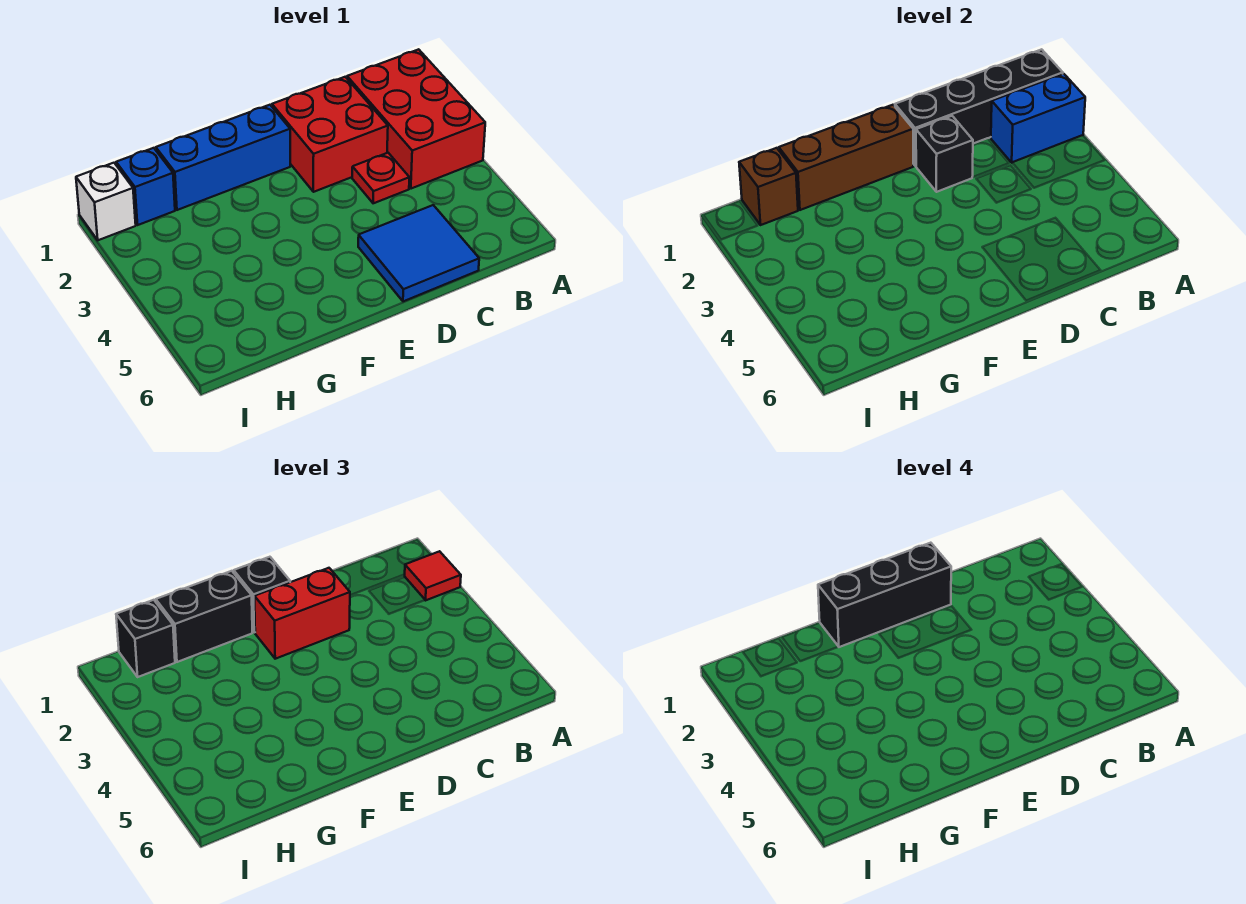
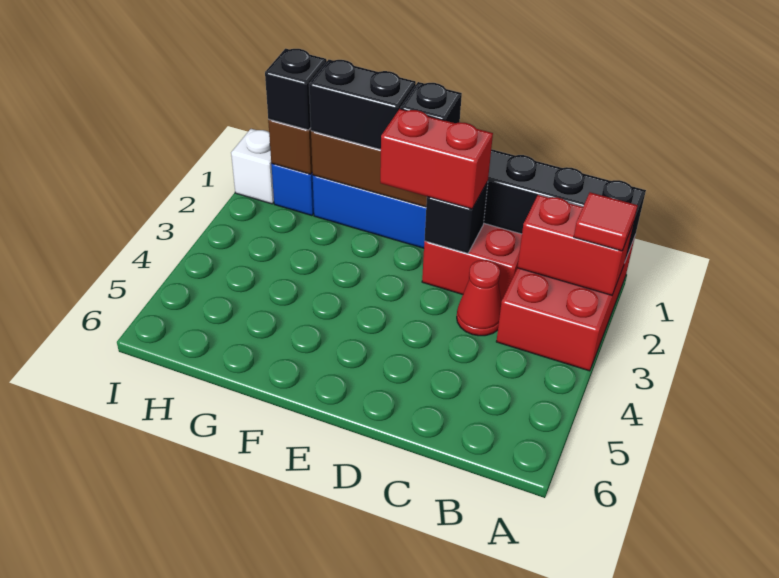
blue brick A2:B2 level 2 -> red brick A2:B2 level 2
red plate C3 level 1 -> red cone C3 level 1
blue tile C5:D6 level 1 -> none
black brick D1:F1 level 4 -> none

